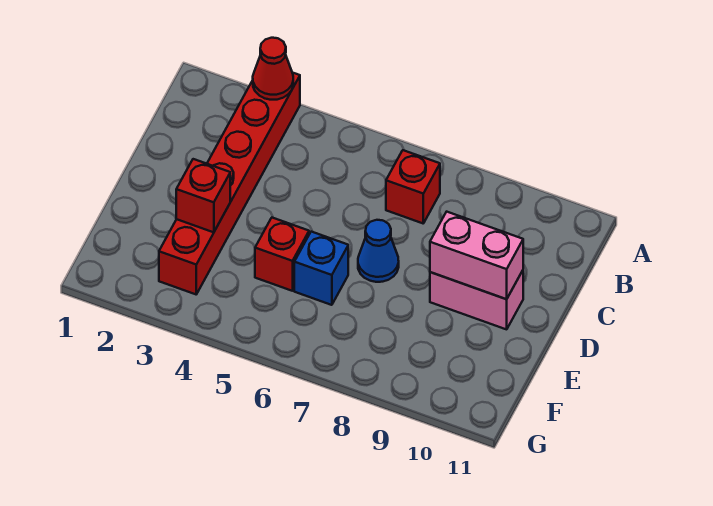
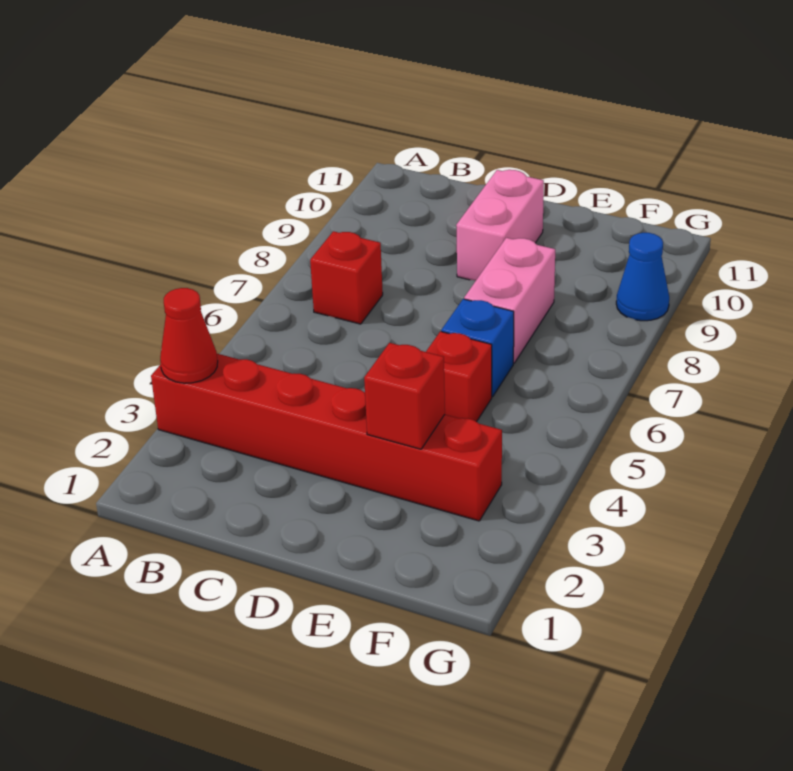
blue cone D7 level 1 -> blue cone G9 level 1
pink brick D9:D10 level 2 -> pink brick E7:E8 level 1

